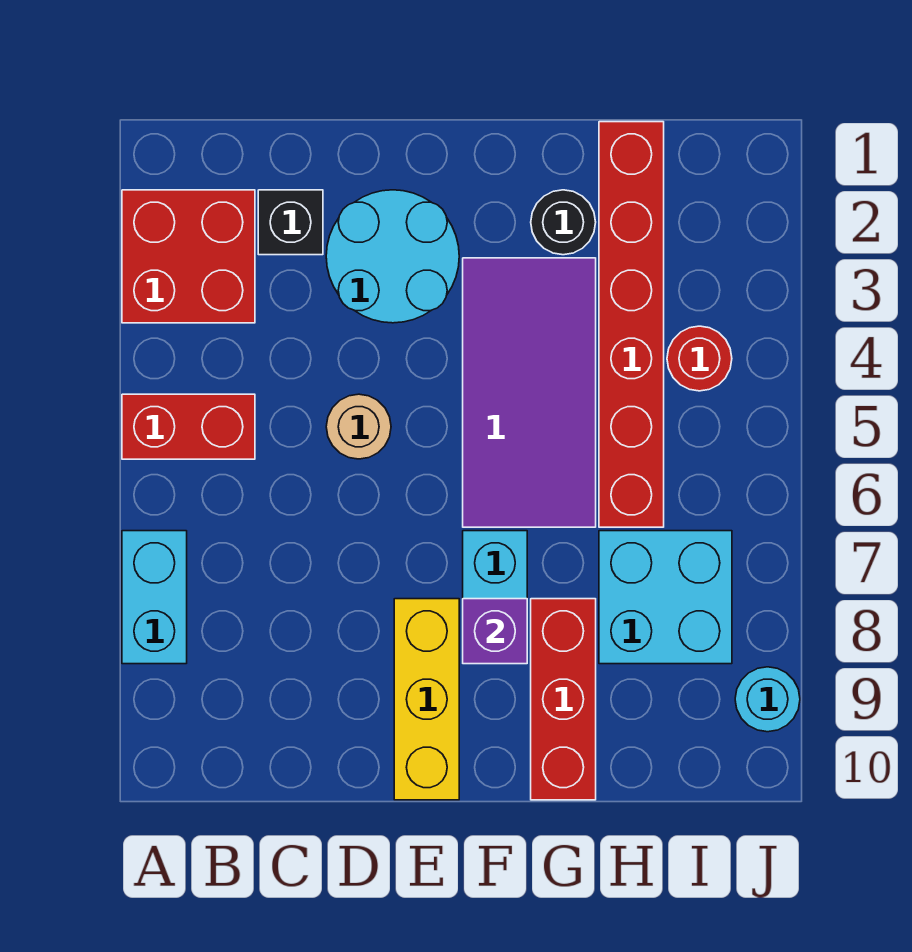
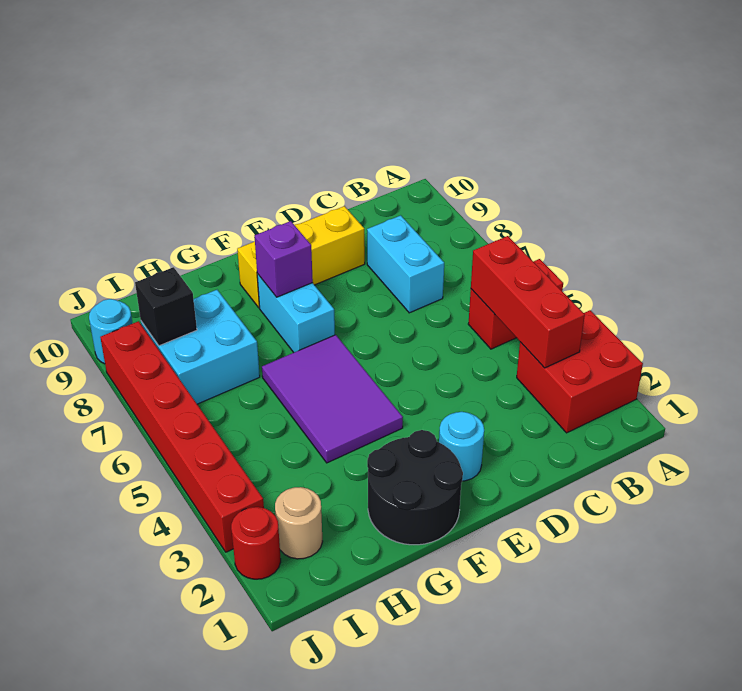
cyan brick A7:A8 level 1 -> cyan brick C7:C8 level 1
black brick C2 level 1 -> black brick I8 level 2
cyan round brick D2:E3 level 1 -> cyan round brick E2 level 1
tan round brick D5 level 1 -> tan round brick I2 level 1
yellow brick E8:E10 level 1 -> yellow brick D9:F9 level 1
purple tile F3:G6 level 1 -> purple tile F4:G6 level 1
black round brick G2 level 1 -> black round brick F1:G2 level 1
red brick G8:G10 level 1 -> red brick B3:B5 level 2
red brick H1:H6 level 1 -> red brick J3:J8 level 1
red round brick I4 level 1 -> red round brick J2 level 1

